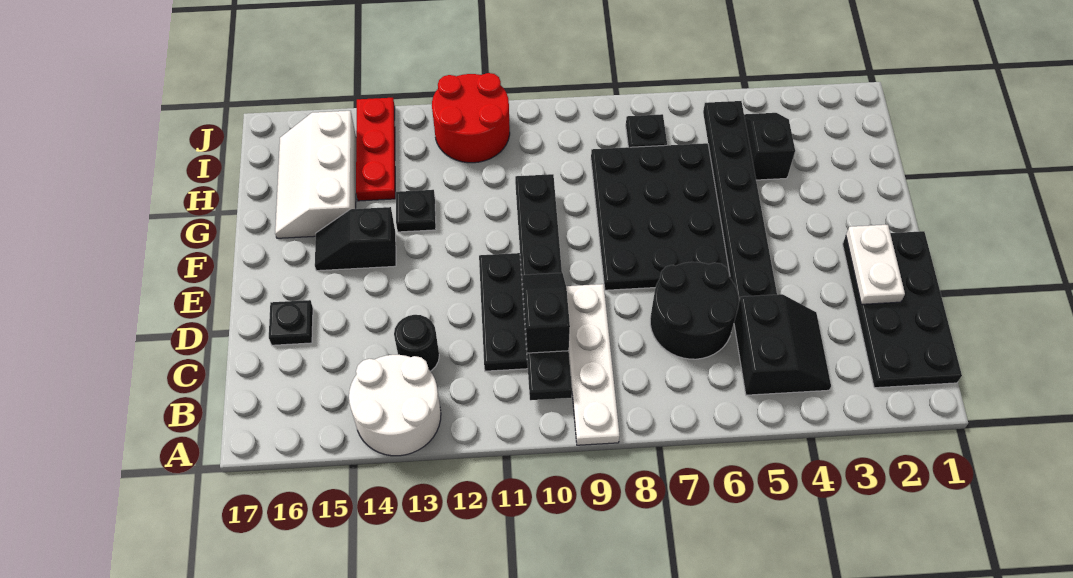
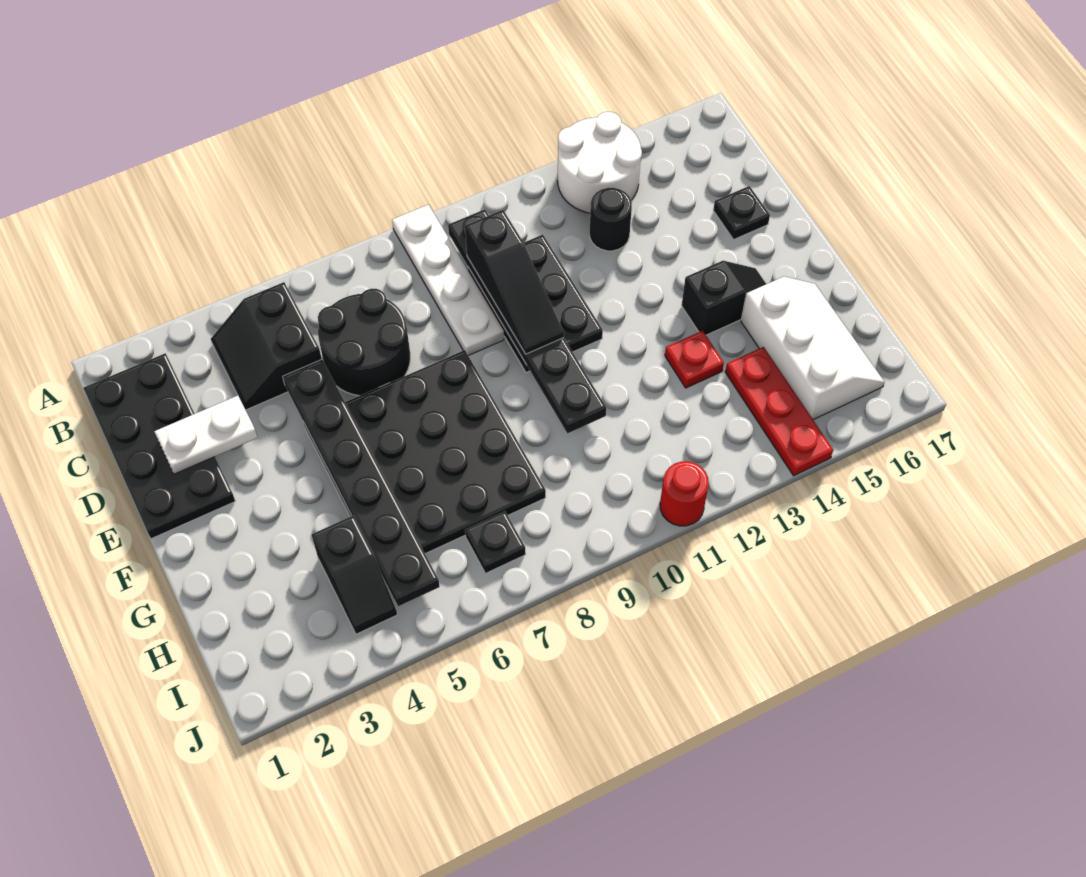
black slope C10:D10 level 3 top C -> black slope C10:E10 level 3 top C
white plate D2:E2 level 2 -> white plate D2:D3 level 2
black plate G13 level 1 -> red plate G13 level 1
red round brick I11:J12 level 1 -> red round brick J11 level 1

